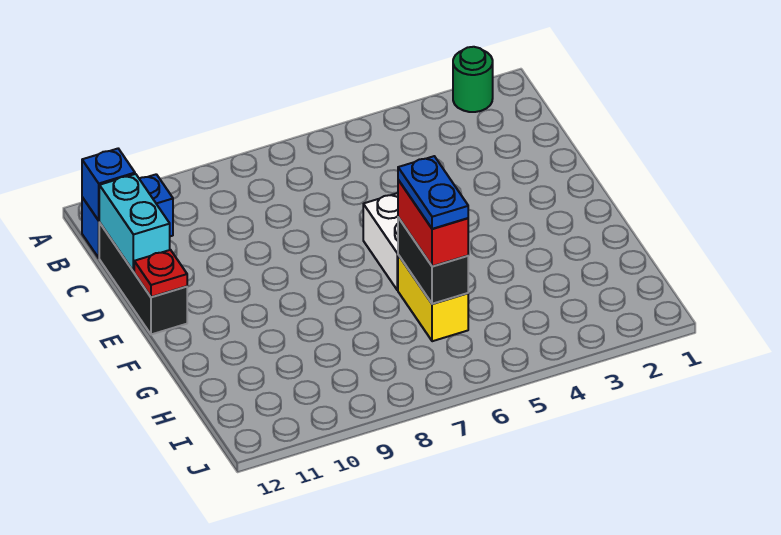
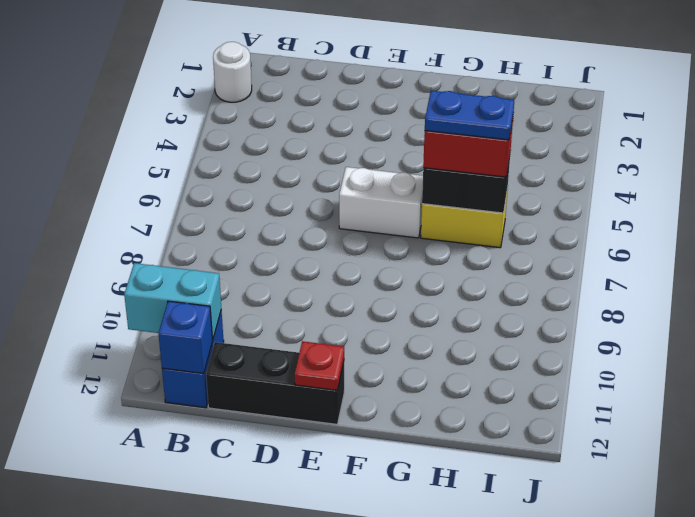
green round brick A2 level 1 -> white round brick A2 level 1
cyan brick C12:D12 level 2 -> cyan brick A11:B11 level 2

